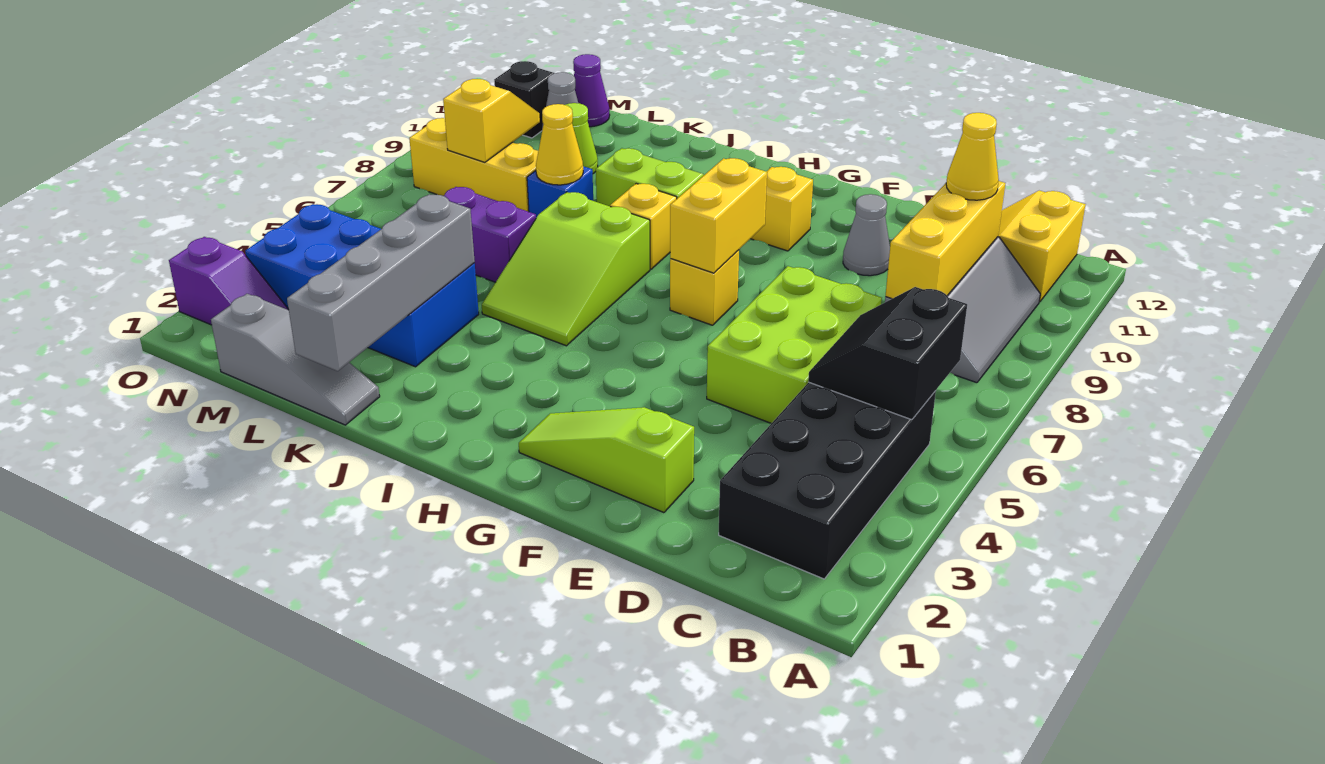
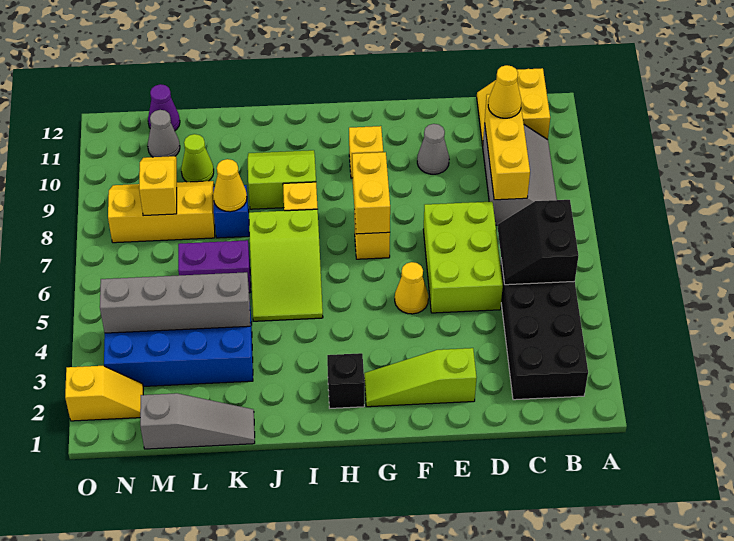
none -> yellow cone F5 level 1
grey brick K1:K4 level 2 -> grey brick K4:N4 level 2
purple slope N2:O2 level 1 top O -> yellow slope N2:O2 level 1 top O
black brick N11 level 1 -> black brick H2 level 1

